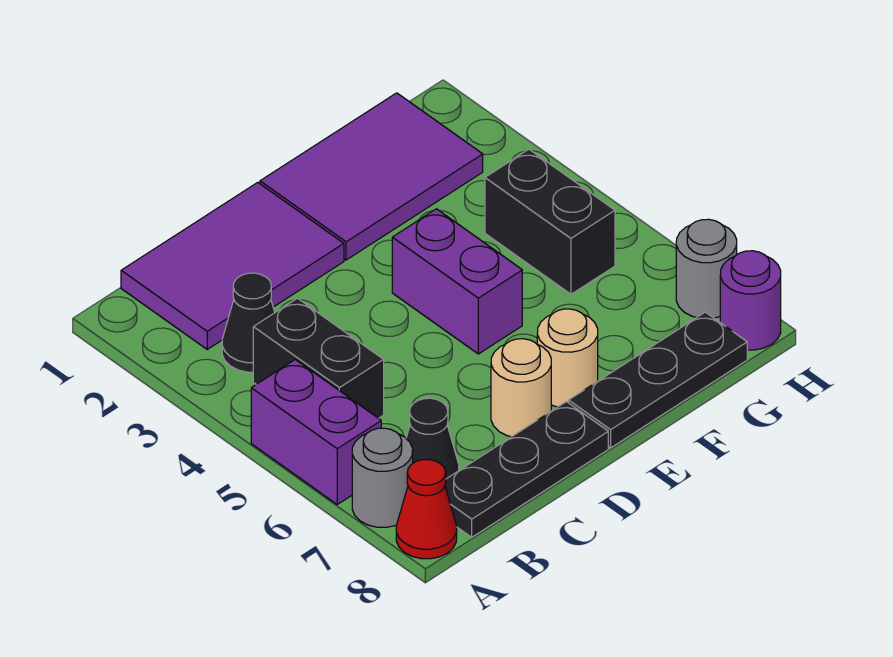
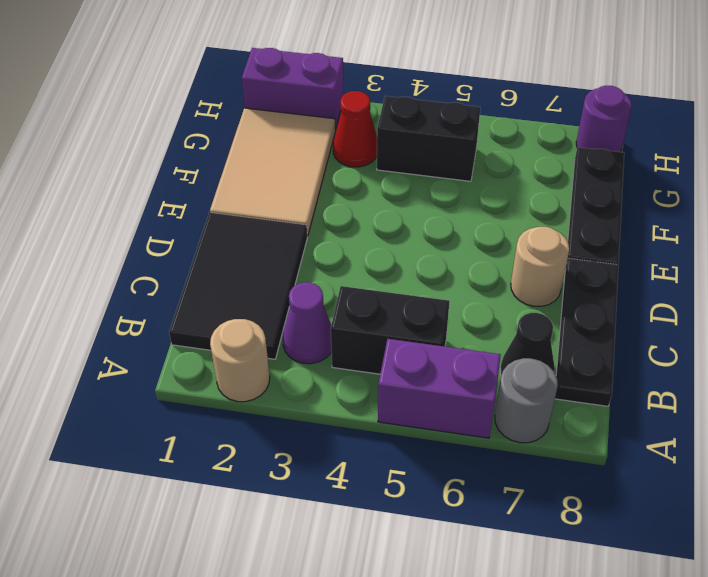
red cone A8 level 1 -> red cone G3 level 1
purple tile B1:D2 level 1 -> black tile B1:D2 level 1
black cone B3 level 1 -> purple cone B3 level 1
purple tile E1:G2 level 1 -> tan tile E1:G2 level 1
purple brick E4:E5 level 1 -> purple brick H1:H2 level 1
tan round brick E7 level 1 -> tan round brick A2 level 1
grey round brick H7 level 1 -> none

